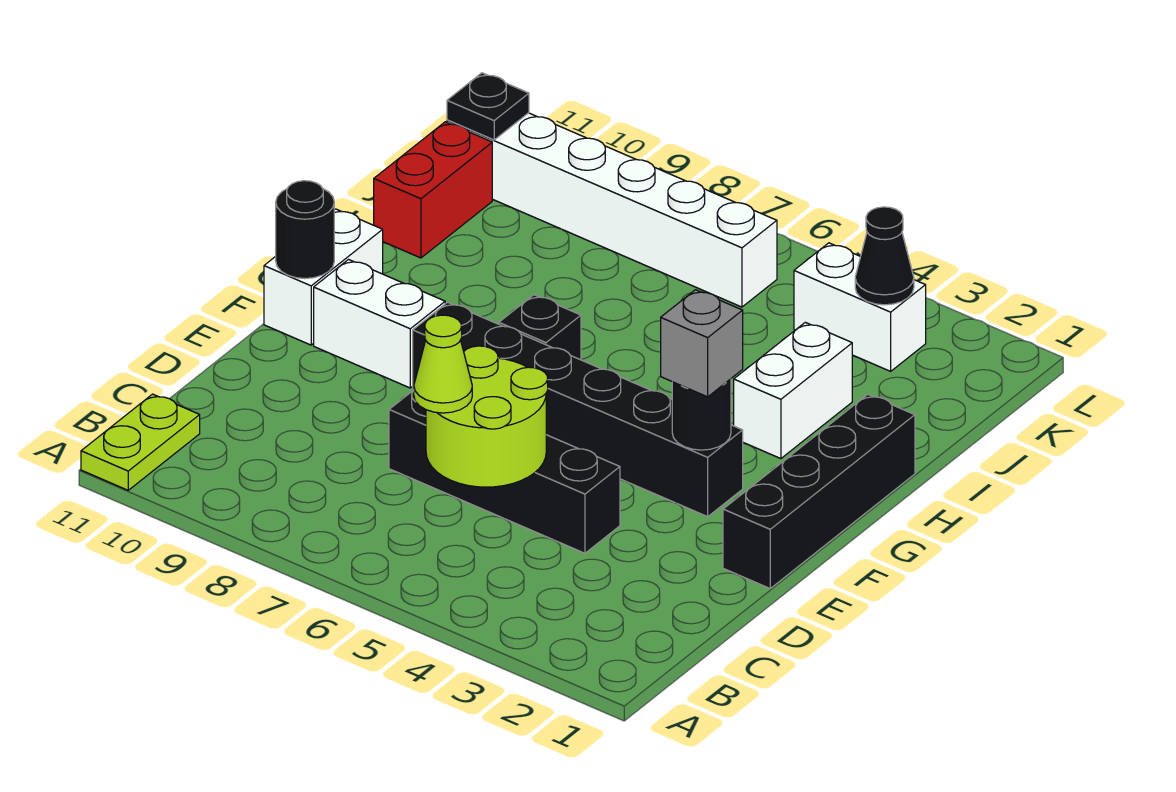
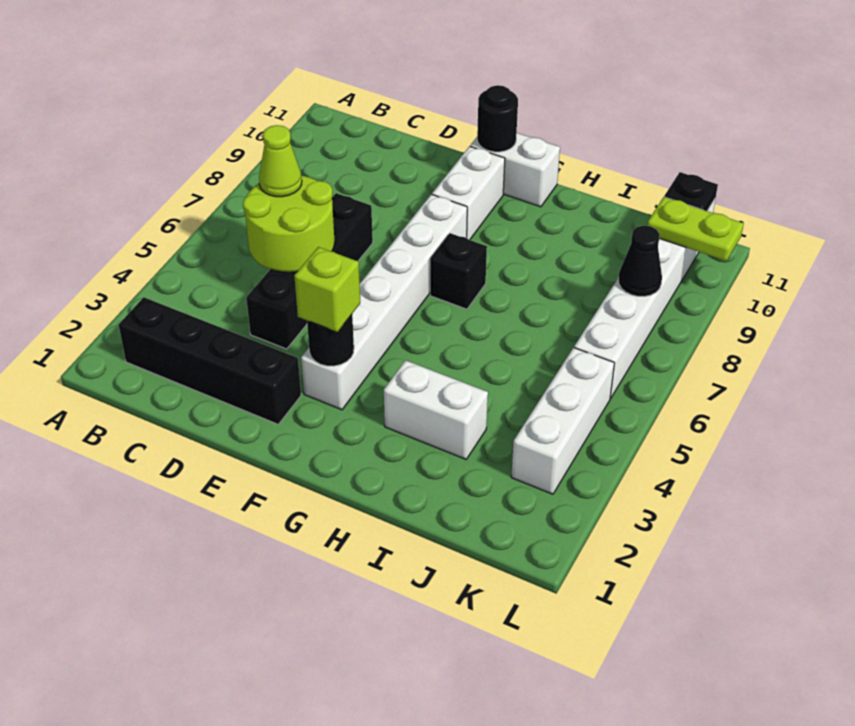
lime plate A11:B11 level 1 -> lime plate K10:L10 level 2
black brick E1:H1 level 1 -> black brick B2:E2 level 1
black brick F3:F8 level 1 -> white brick F3:F8 level 1
grey brick F3 level 3 -> lime brick F3 level 3
red brick I11:J11 level 1 -> none
white brick K3:K4 level 1 -> white brick K3:K5 level 1
black cone K3 level 2 -> black cone K8 level 2

